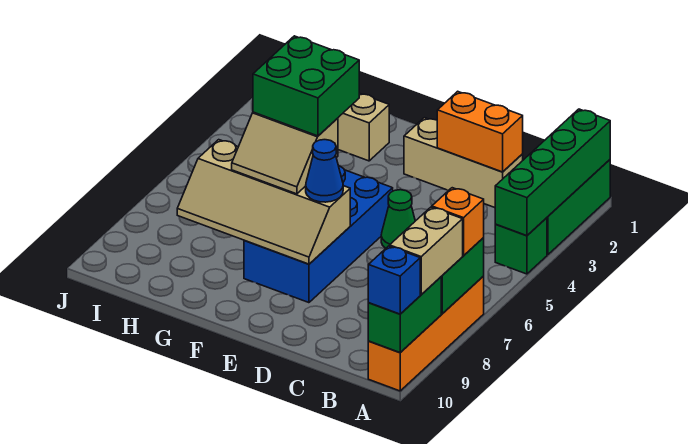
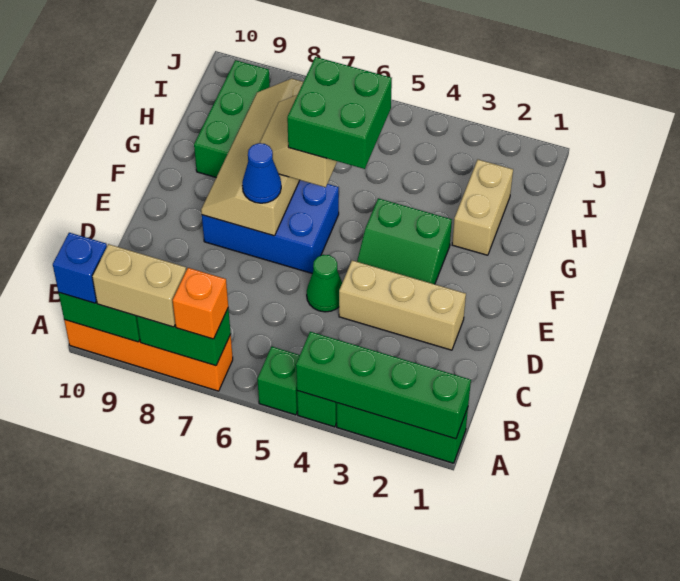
none -> green brick A5 level 1
tan brick C2:E2 level 1 -> tan brick D2:D4 level 1
orange brick C2:D2 level 2 -> none
none -> green slope E3:F4 level 1 top F
blue brick E5:F8 level 1 -> blue brick E6:F8 level 1
none -> green brick G9:I9 level 1

